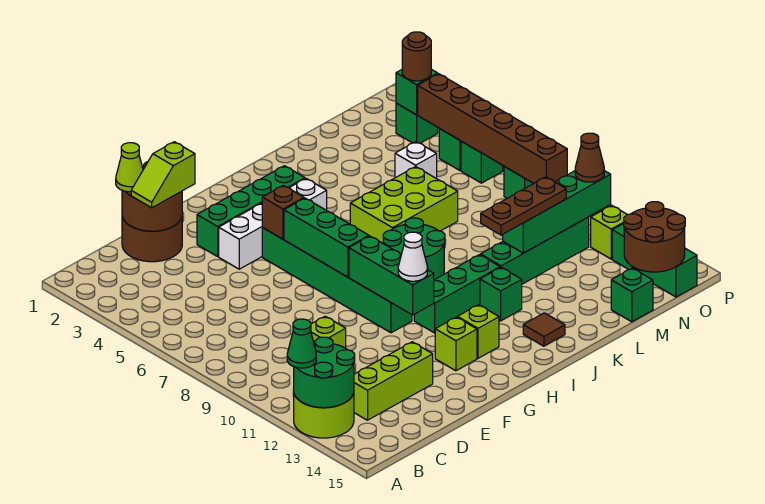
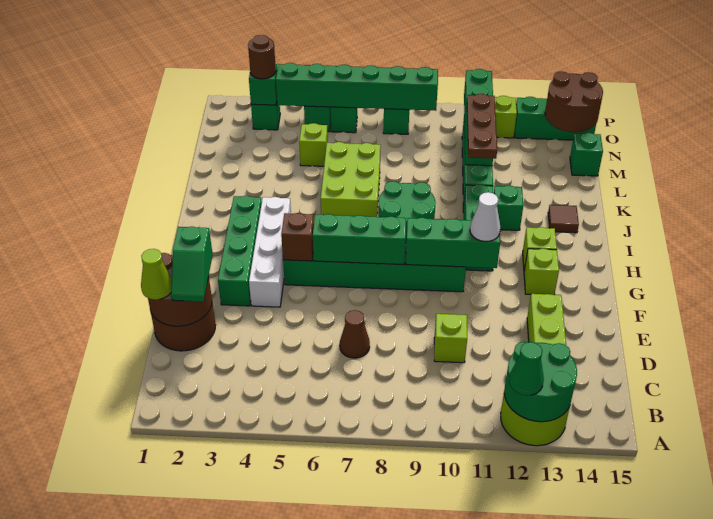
lime slope D2:E2 level 3 top E -> green slope D2:E2 level 3 top E
white brick M5 level 1 -> lime brick M5 level 1
brown brick O4:O9 level 2 -> green brick O4:O9 level 2
brown cone O11 level 3 -> brown cone D7 level 1

